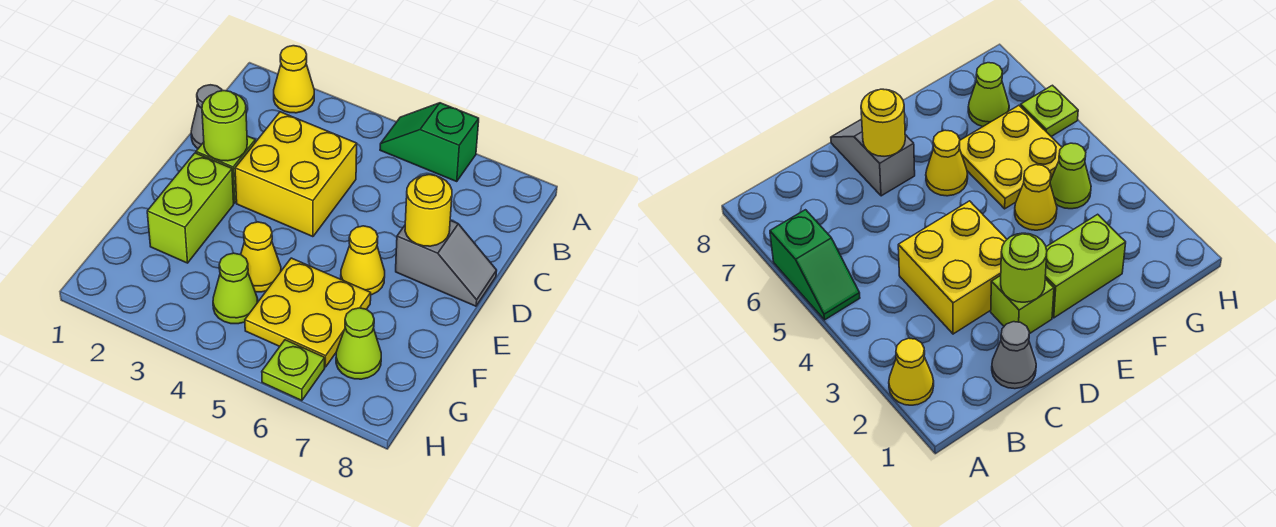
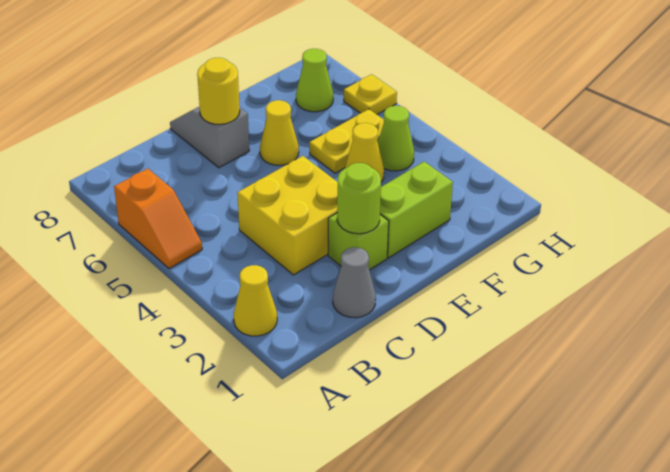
green slope A5:A6 level 1 top 6 -> orange slope A5:A6 level 1 top 6
yellow plate F5:G6 level 1 -> yellow plate F5:G5 level 1
lime plate H6 level 1 -> yellow plate H6 level 1

